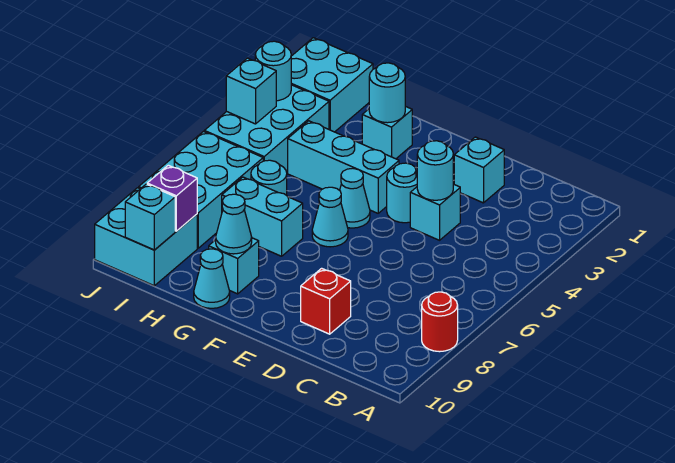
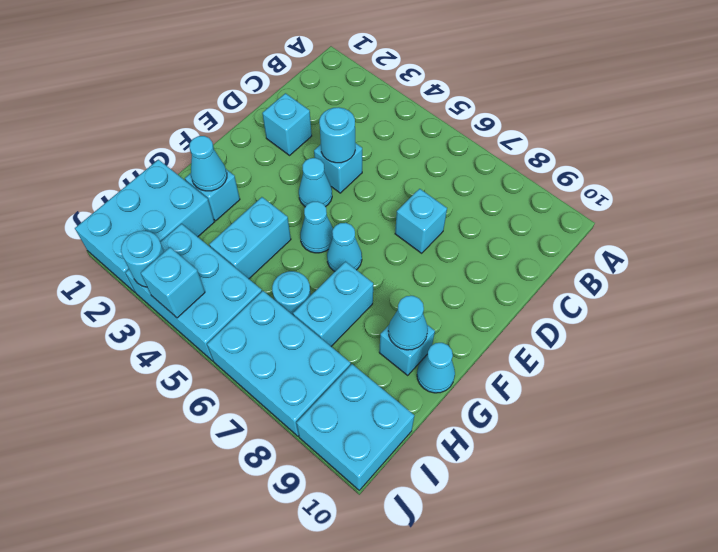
red round brick A8 level 1 -> none
red brick D9 level 1 -> none
cyan round brick E4 level 1 -> cyan cone E4 level 1
cyan brick F4:H4 level 1 -> cyan brick G4:H4 level 1
cyan round brick G2 level 2 -> cyan cone G2 level 2
cyan brick I1:J2 level 1 -> cyan brick H1:J2 level 1
purple brick I9 level 2 -> none
cyan brick I10 level 2 -> cyan brick D7 level 1

